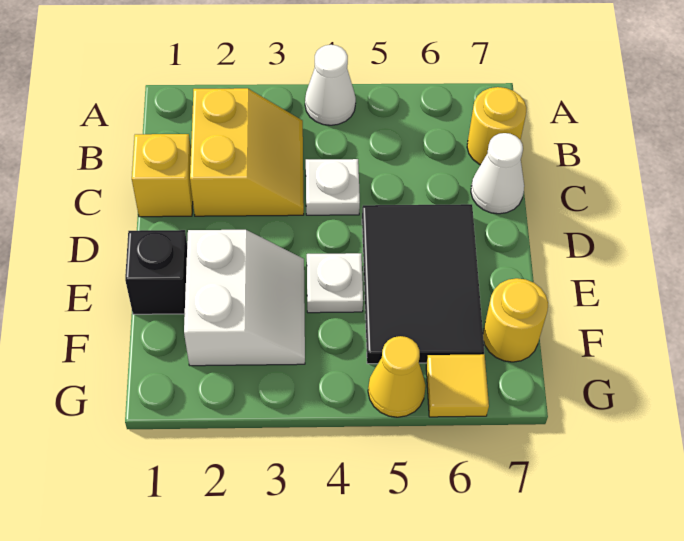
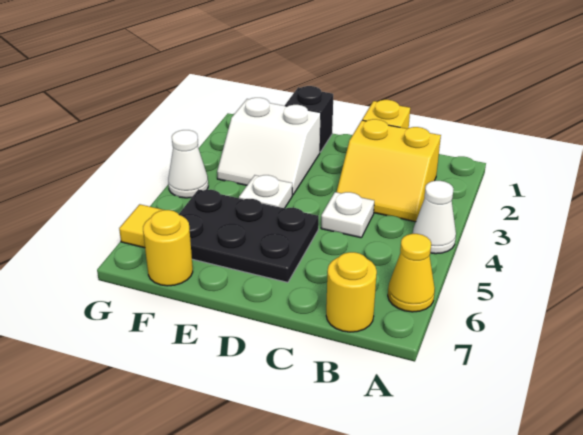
white cone C7 level 1 -> white cone G4 level 1
black tile D5:F6 level 1 -> black plate D5:F6 level 1
yellow cone G5 level 1 -> yellow cone A6 level 1

